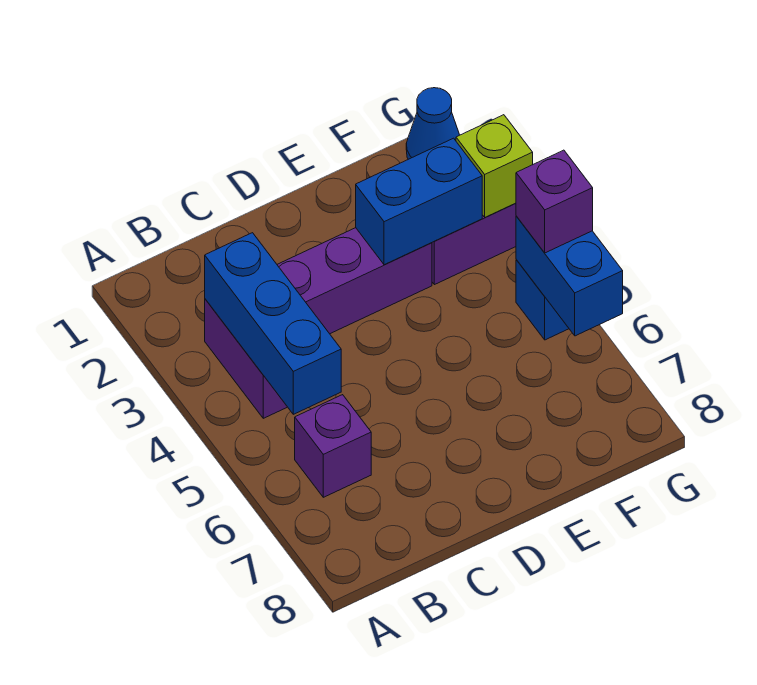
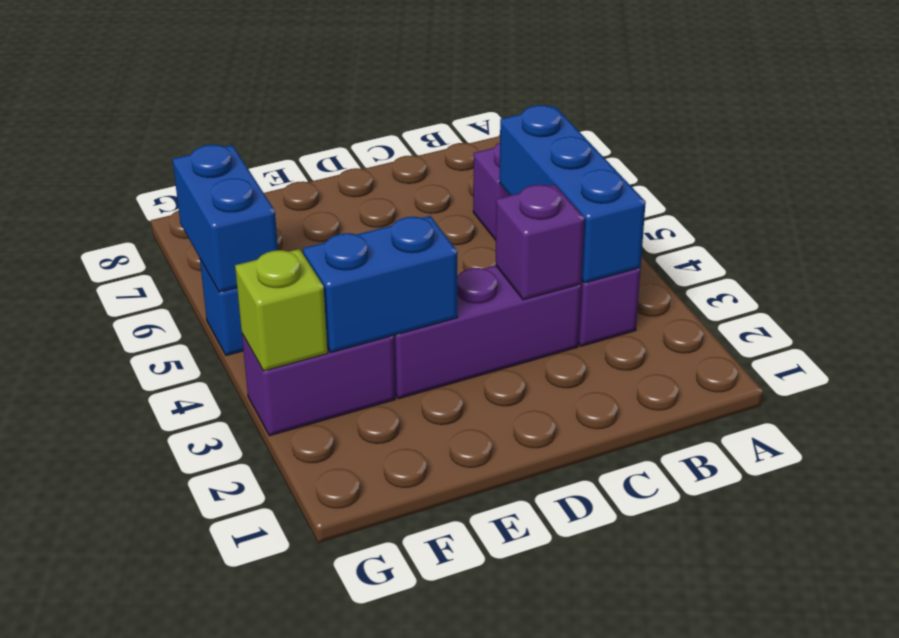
blue cone G1 level 1 -> none
purple brick G5 level 3 -> purple brick C3 level 2

